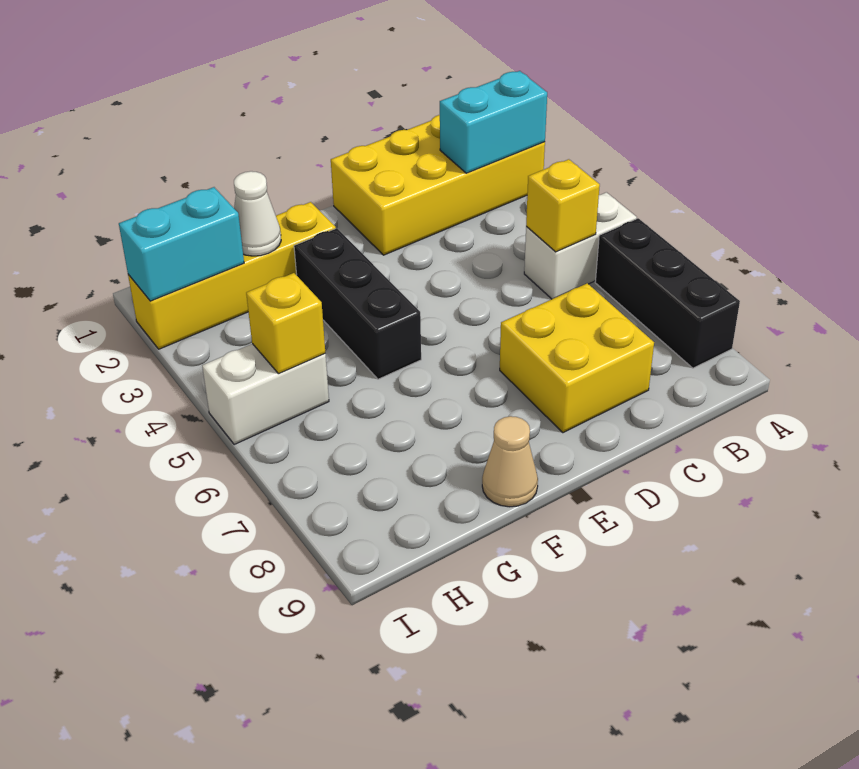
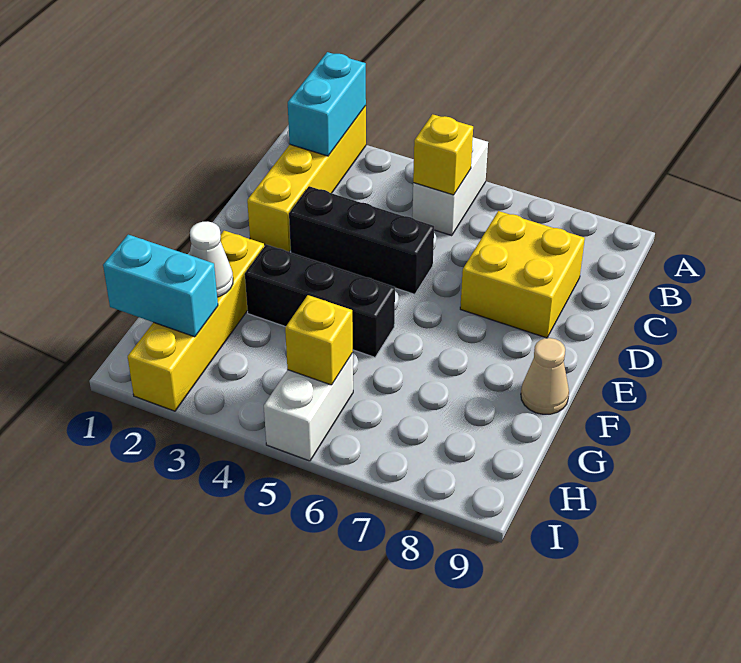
yellow brick A1:D2 level 1 -> yellow brick A2:D2 level 1
black brick A6:A8 level 1 -> black brick D3:D5 level 1
cyan brick H2:I2 level 2 -> cyan brick H1:H2 level 2

